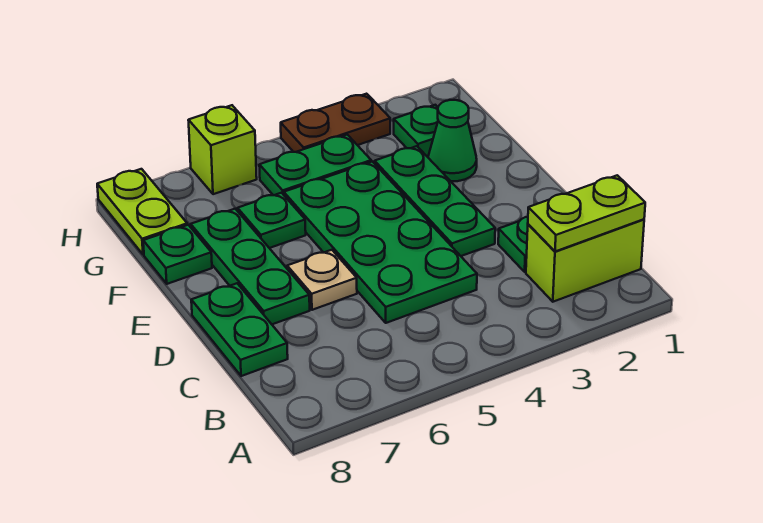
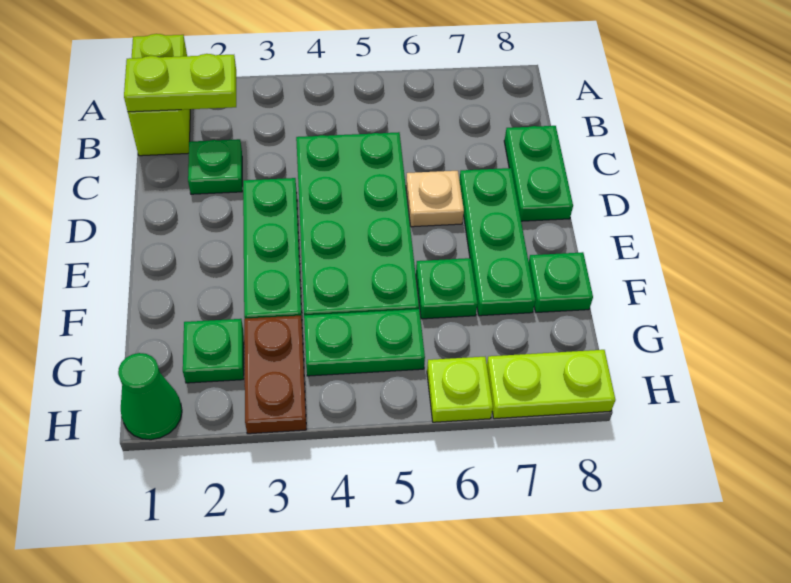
lime brick B1:B2 level 1 -> lime brick A1:B1 level 1
green cone F2 level 1 -> green cone H1 level 1
lime plate G8:H8 level 1 -> lime plate H7:H8 level 1
brown plate H3:H4 level 1 -> brown plate G3:H3 level 1
lime brick H6 level 1 -> lime plate H6 level 1

